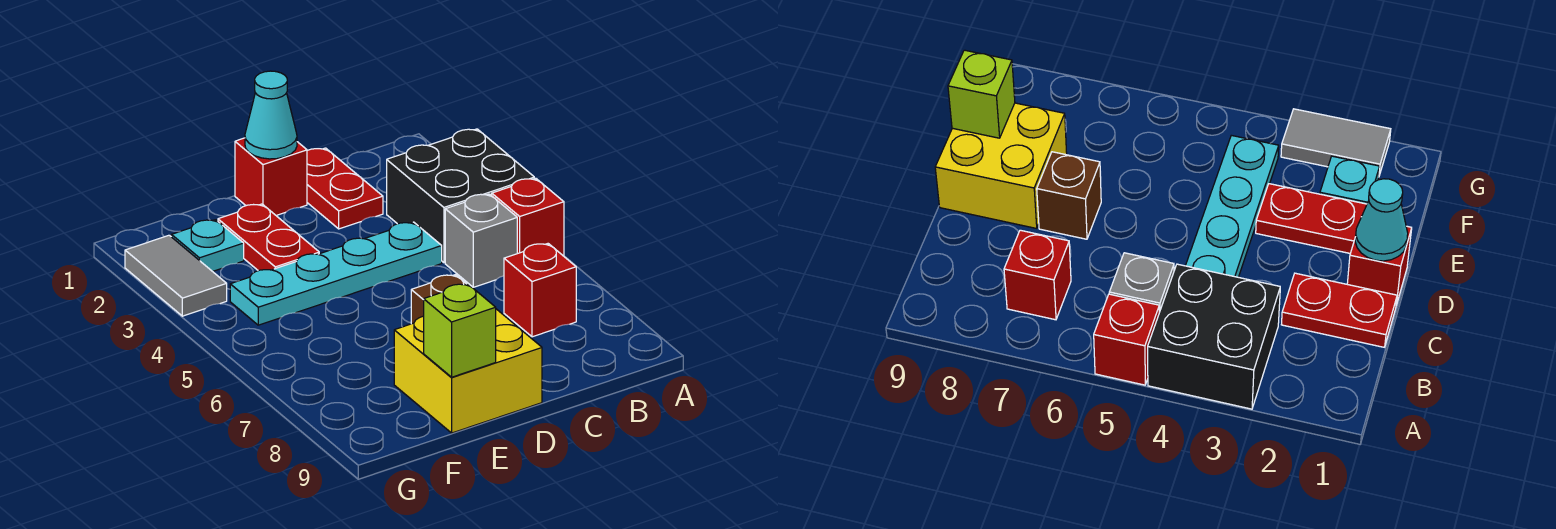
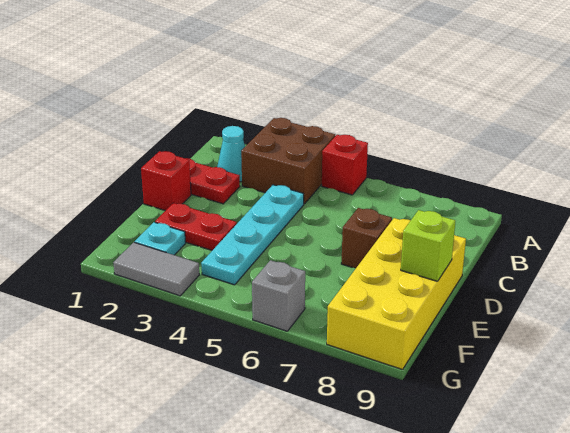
black brick A3:B4 level 1 -> brown brick A3:B4 level 1
grey brick B5 level 1 -> grey brick G6 level 1
red brick B7 level 1 -> none
cyan cone D1 level 2 -> cyan cone B2 level 1
yellow brick D8:E9 level 1 -> yellow brick D8:G9 level 1

